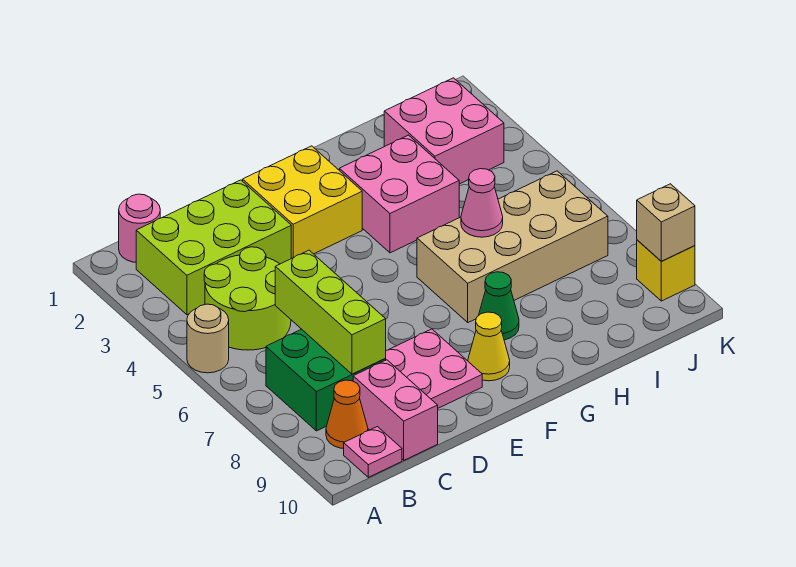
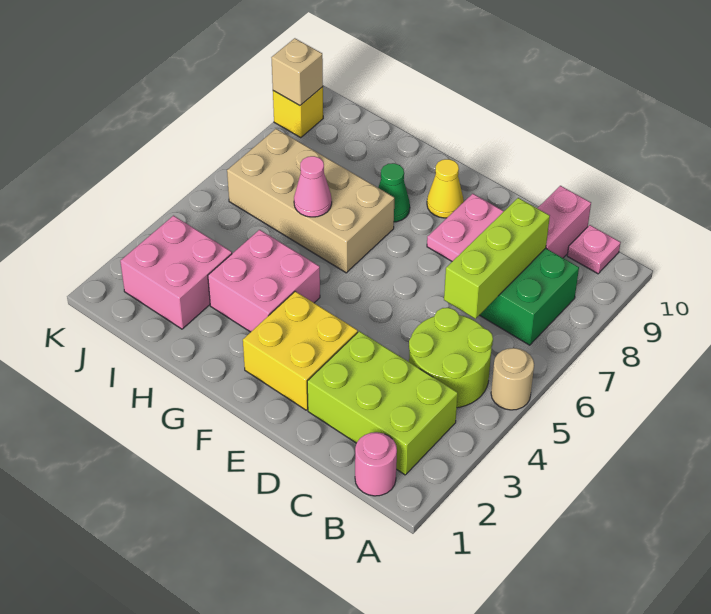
orange cone B9 level 1 -> none

